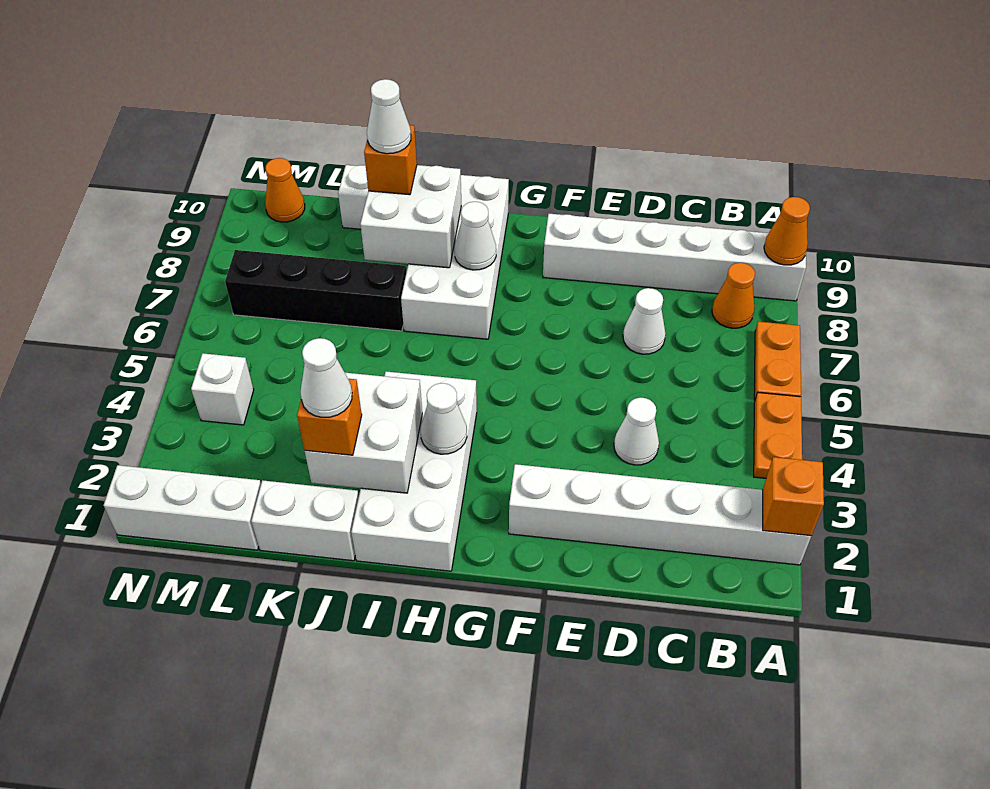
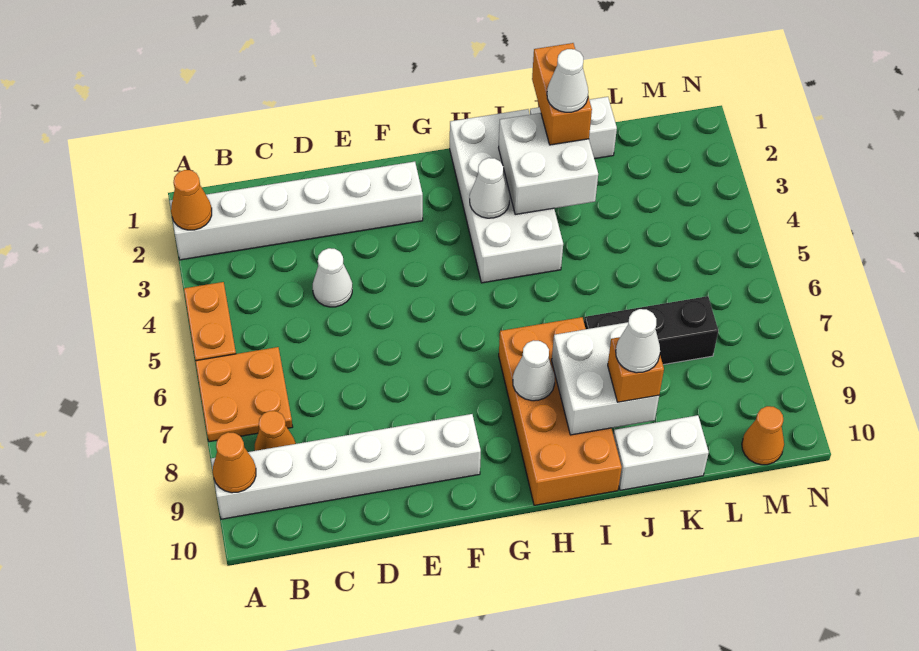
orange brick A2 level 2 -> orange cone A2 level 2
orange plate A6:A7 level 1 -> orange plate A6:B7 level 1
white cone D7 level 1 -> none
white brick H7:I10 level 1 -> orange brick H7:I10 level 1
orange brick J2 level 3 -> orange brick J1:J2 level 3
black brick J7:M7 level 1 -> black brick J7:L7 level 1
white brick L1:N1 level 1 -> none
white brick M4 level 1 -> none

